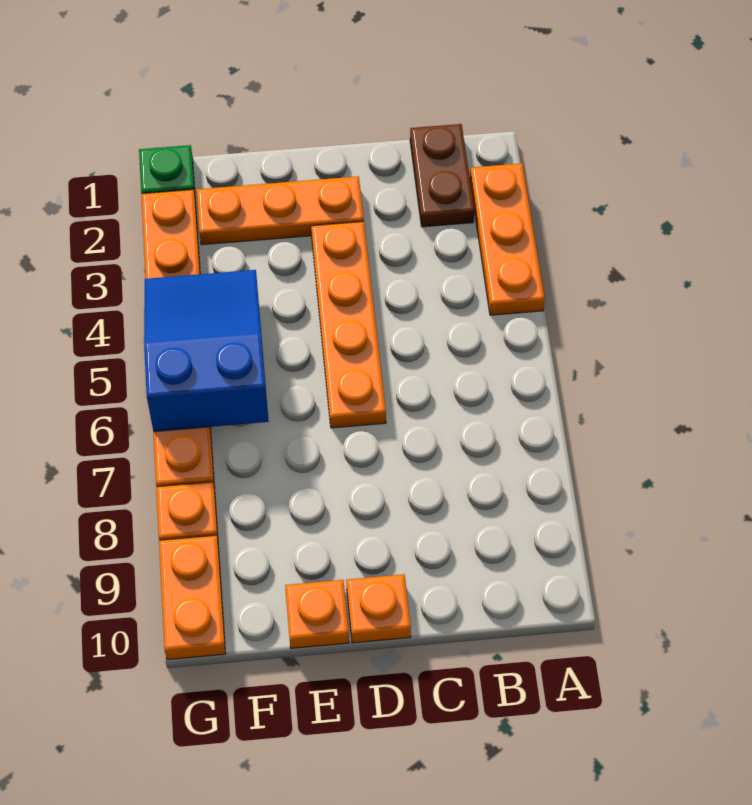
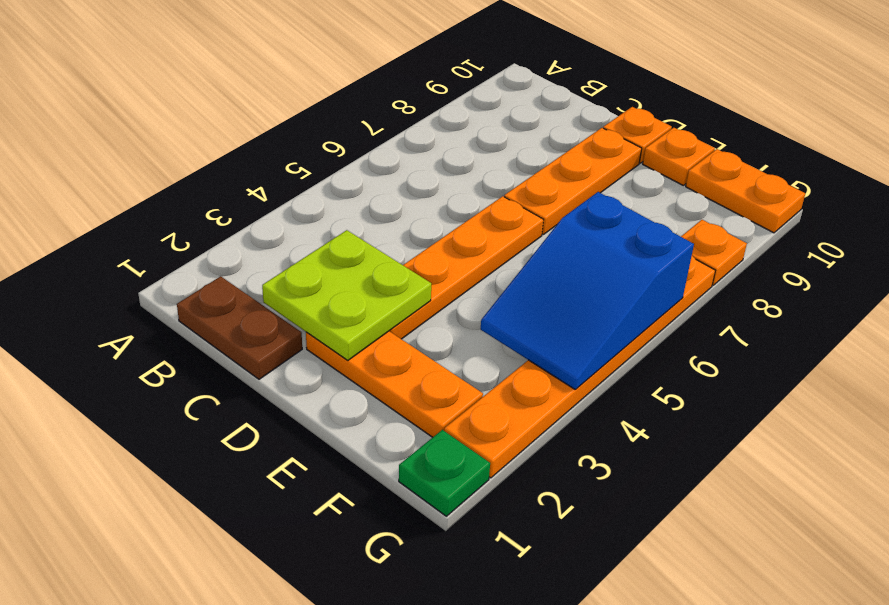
orange plate A2:A4 level 1 -> orange plate D7:D9 level 1
brown plate B1:B2 level 1 -> brown plate B1:C1 level 1
none -> lime plate C2:D3 level 2
orange plate G9:G10 level 1 -> orange plate F10:G10 level 1

